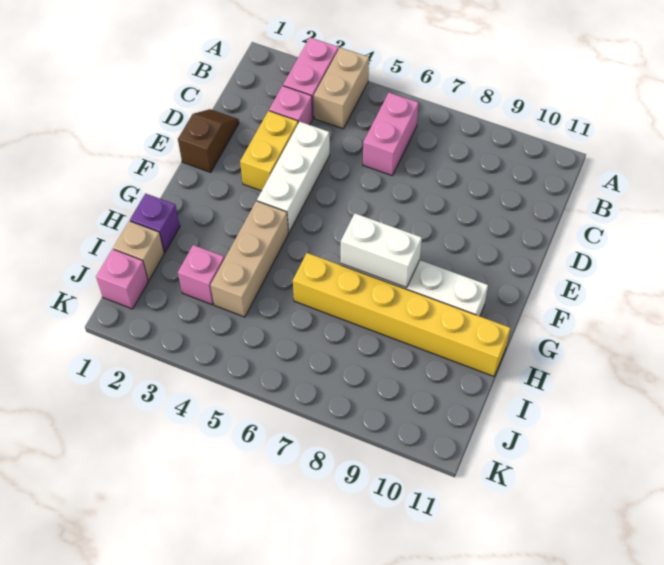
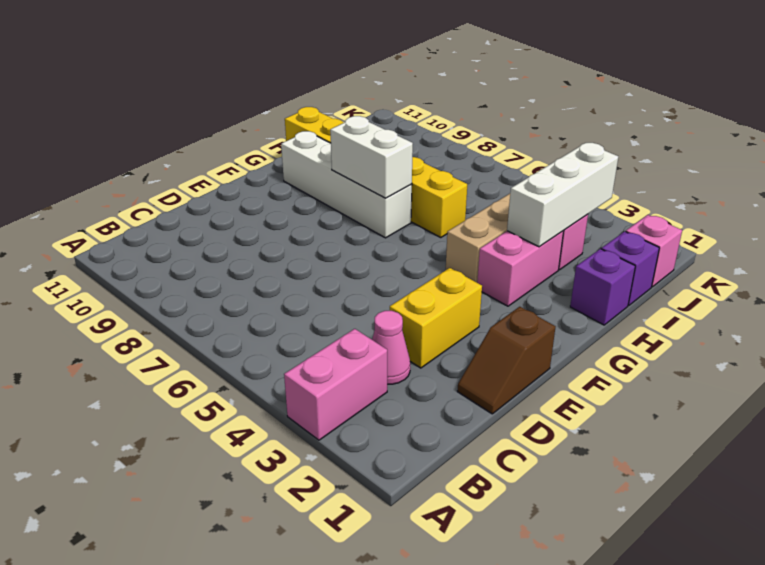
tan brick A4:B4 level 1 -> none
pink brick B6:C6 level 1 -> pink brick G3:H3 level 1
pink brick C3 level 1 -> pink cone C3 level 1
white brick D4:F4 level 1 -> white brick H3:J3 level 2
tan brick I1 level 1 -> purple brick I1 level 1

